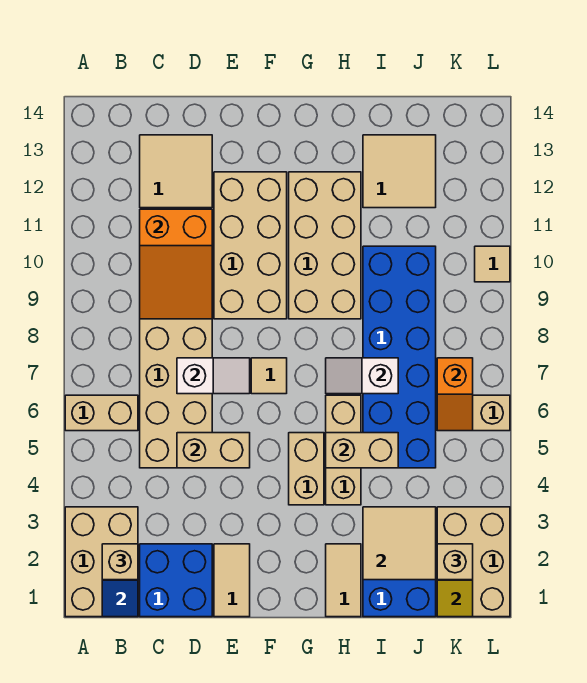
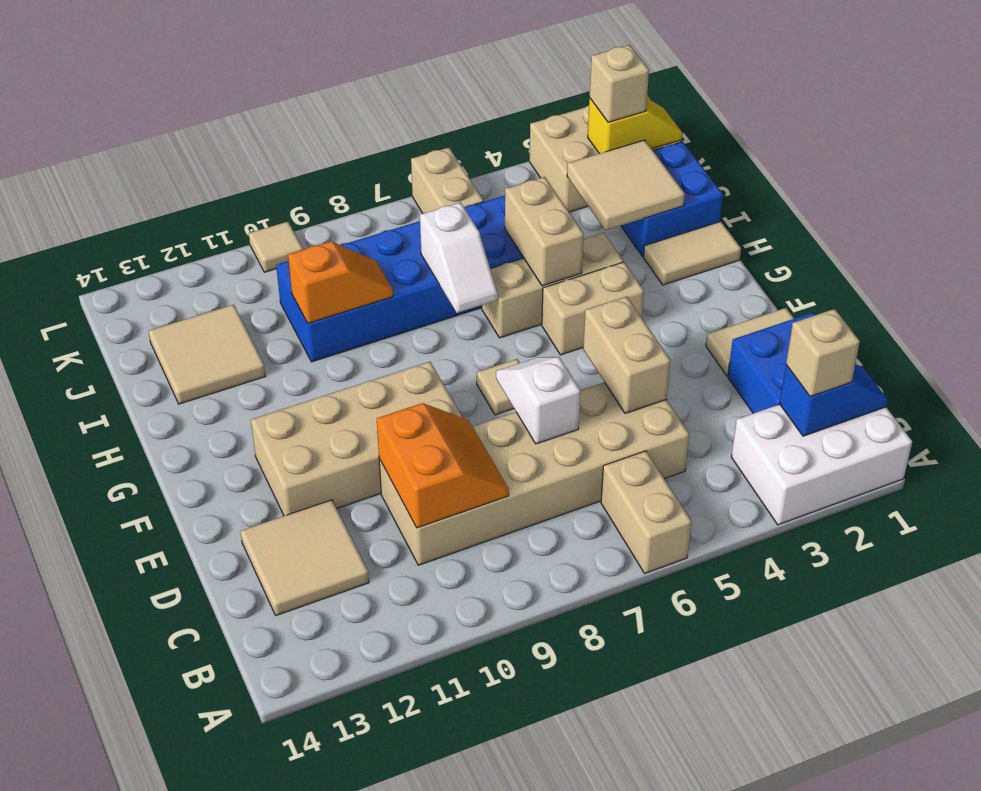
tan brick A1:B3 level 1 -> white brick A1:B3 level 1
orange slope C9:D11 level 2 top 11 -> orange slope C9:D10 level 2 top 10
tan brick G9:H12 level 1 -> none
orange slope K6:K7 level 2 top 7 -> orange slope I9:I10 level 2 top 10

